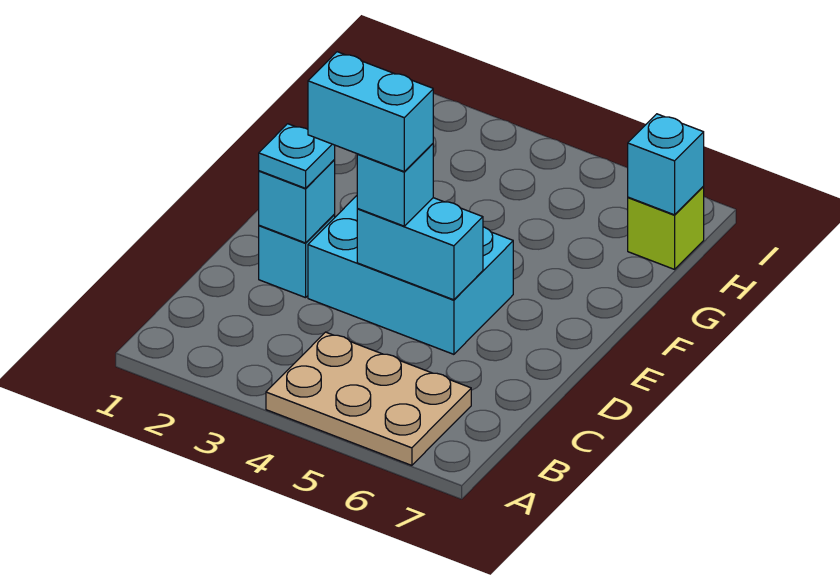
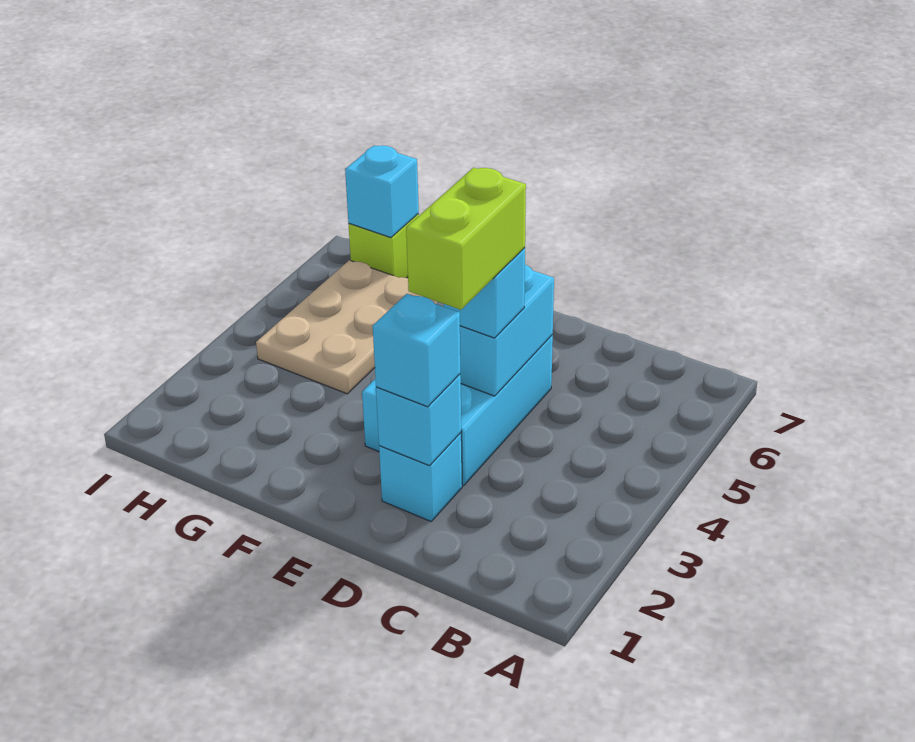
tan plate A4:B6 level 1 -> tan plate G4:H6 level 1
cyan plate D2 level 3 -> cyan brick D2 level 3
cyan brick D3:D4 level 4 -> lime brick D3:D4 level 4

